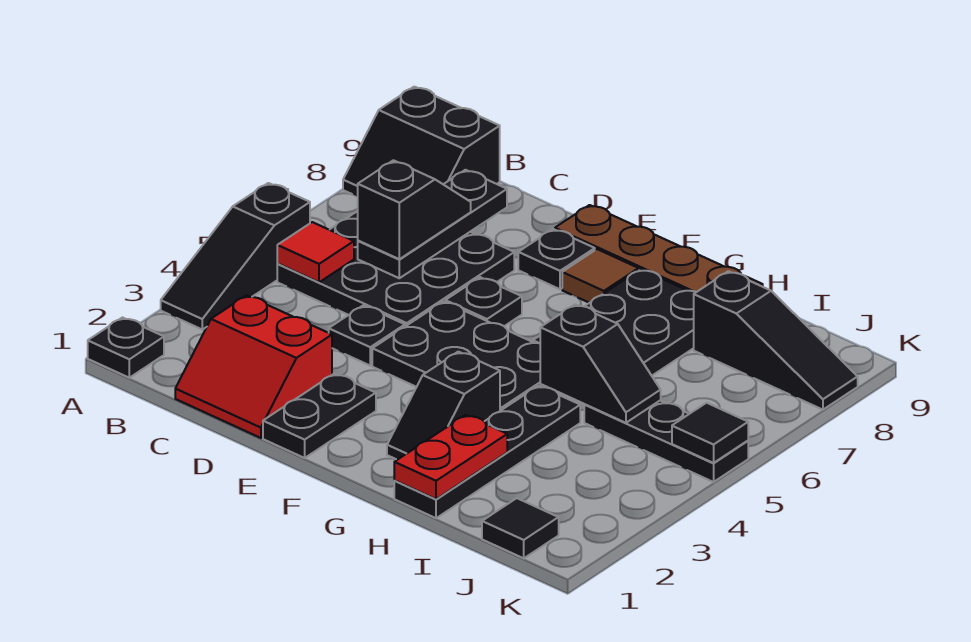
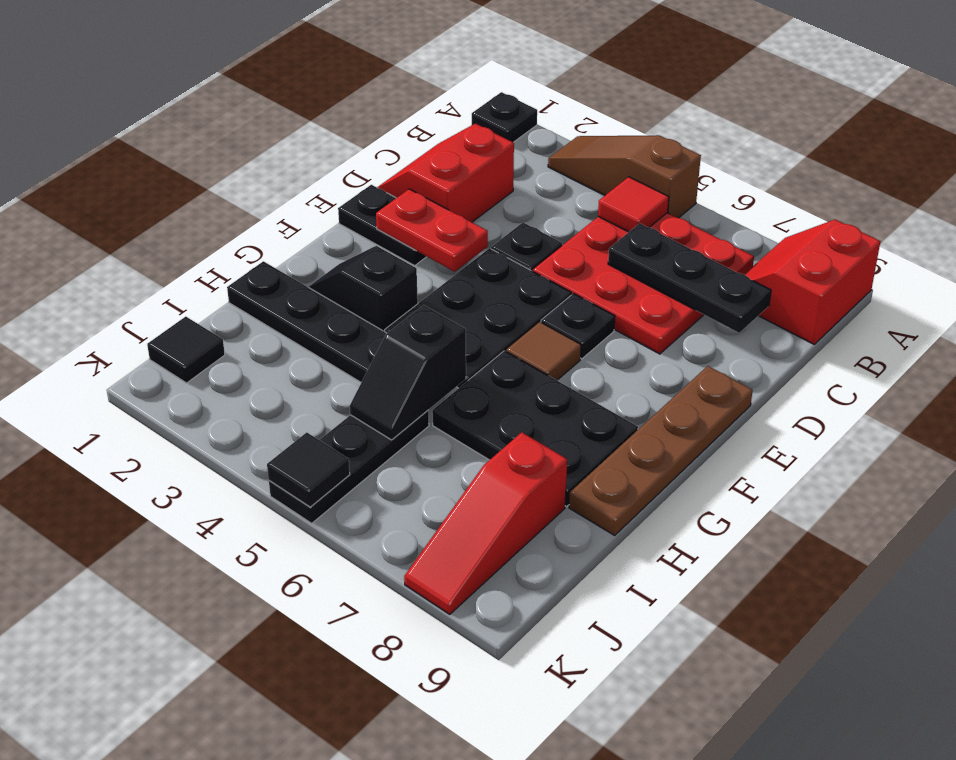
black slope A3:A5 level 1 top 5 -> brown slope A3:A5 level 1 top 5
black slope A8:B9 level 1 top 9 -> red slope A8:B9 level 1 top 9
black plate B5:D7 level 1 -> red plate B5:D7 level 1
black slope C6:C7 level 3 top 6 -> none
black plate E8 level 1 -> none
brown tile F8 level 1 -> brown tile F6 level 1
red plate H1:H2 level 2 -> red plate E2:E3 level 2
black slope I8:K8 level 1 top I -> red slope I8:K8 level 1 top I

